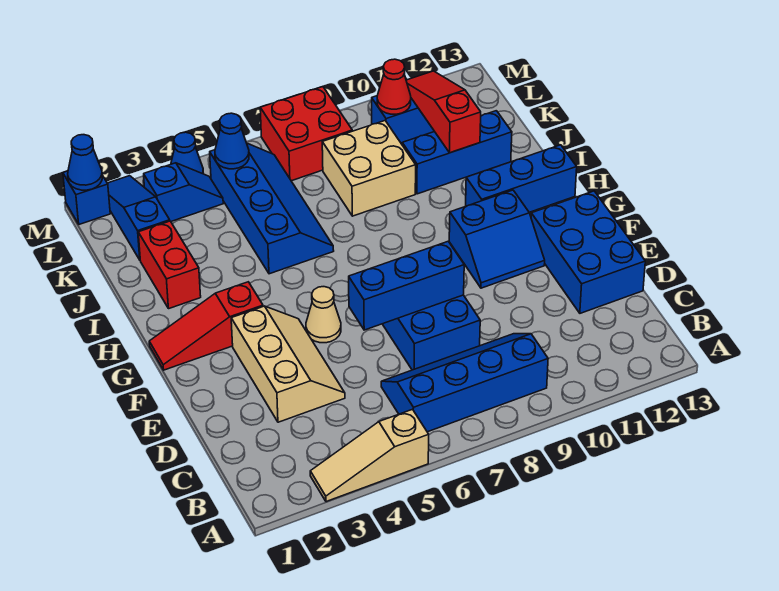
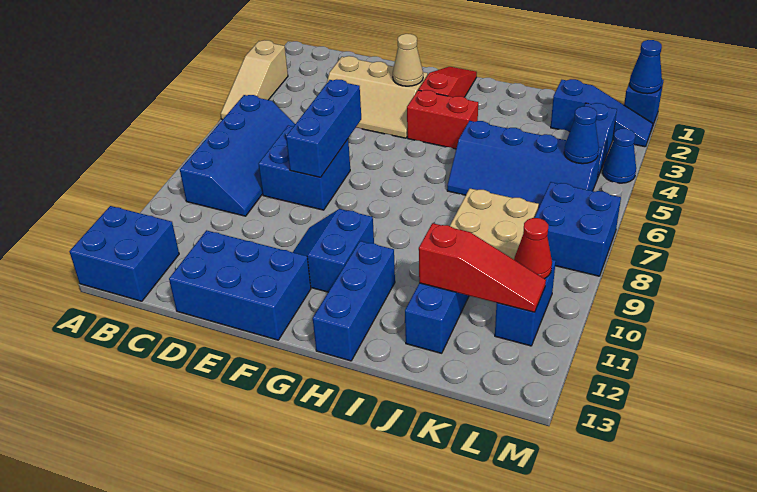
tan slope A3:A5 level 1 top 5 -> tan slope A3:A5 level 1 top 3
none -> blue brick A12:B13 level 1
tan cone F5 level 1 -> tan cone F3 level 2
red brick I2:J2 level 1 -> red brick G4:H4 level 1
red brick L7:M8 level 1 -> blue brick L7:M8 level 1

